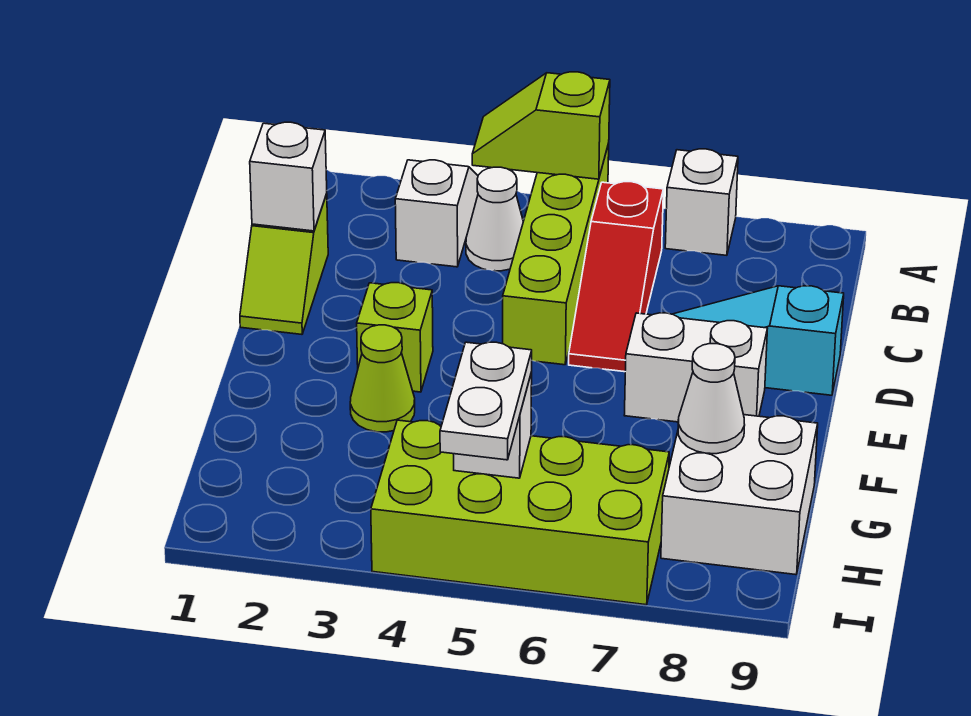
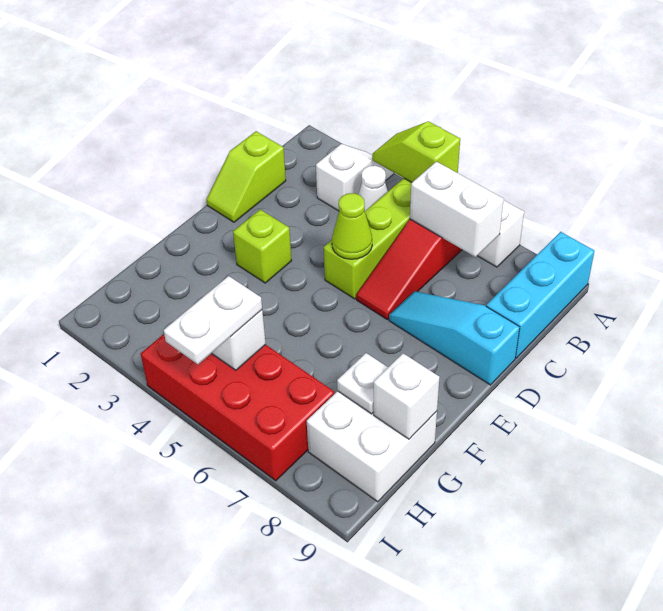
none -> cyan brick A9:C9 level 1
white brick C1 level 2 -> white brick G9 level 2
white brick E7:E8 level 1 -> white brick B6:B7 level 2
lime cone F3 level 1 -> lime cone D5 level 2
white cone G8 level 2 -> white plate G8 level 2
lime brick H4:I7 level 1 -> red brick H4:I7 level 1

